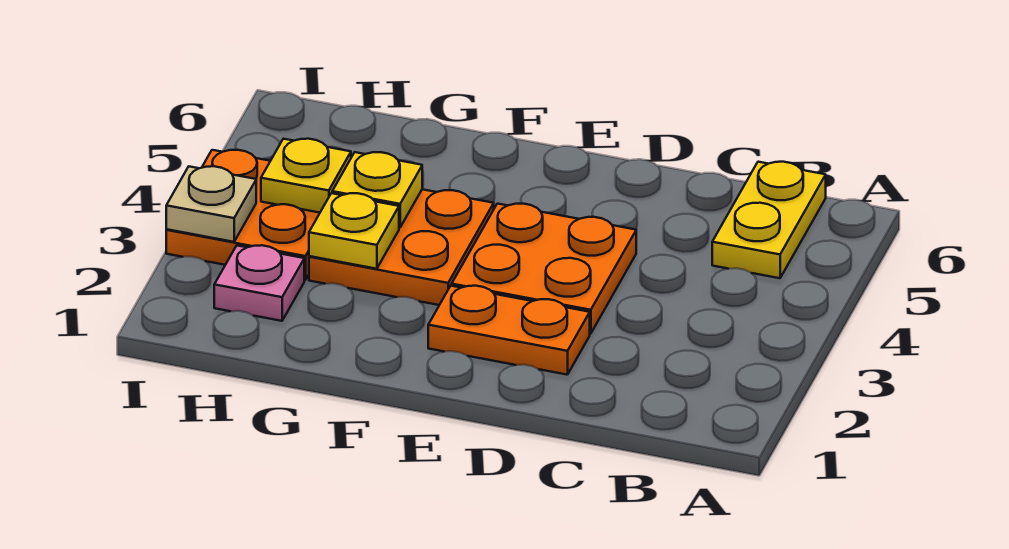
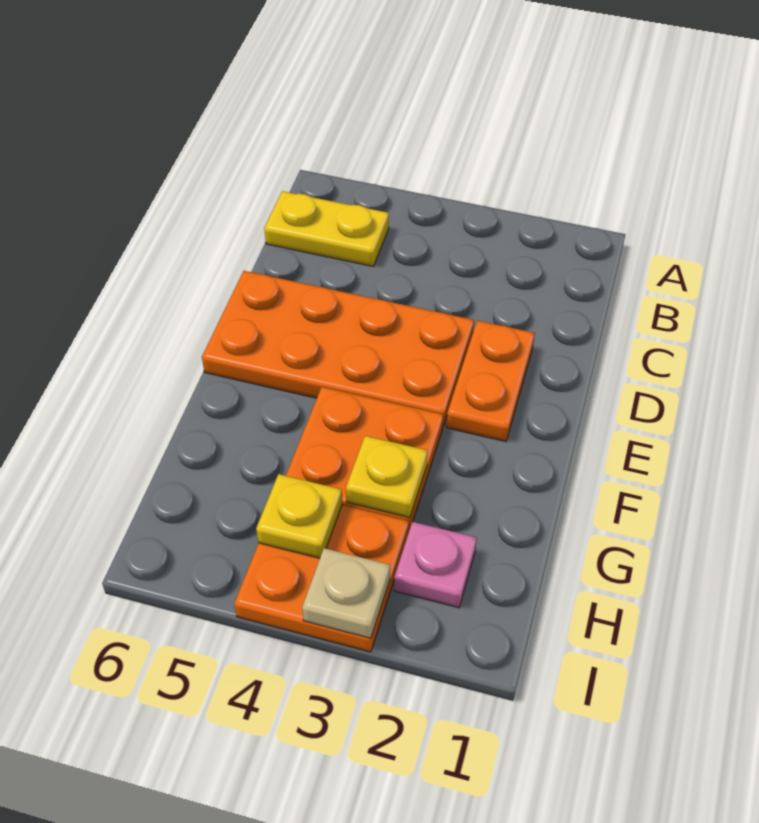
orange plate D3:E4 level 1 -> orange plate D3:E6 level 1
yellow plate G4 level 2 -> none

